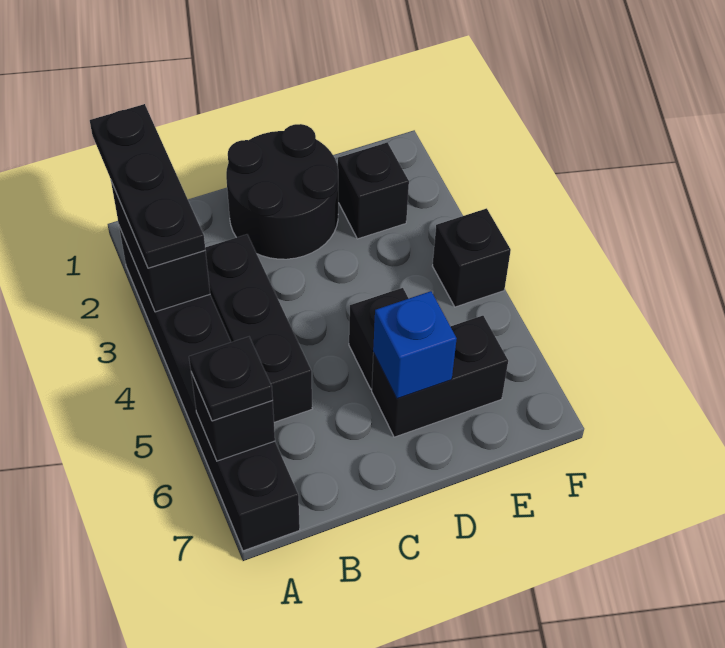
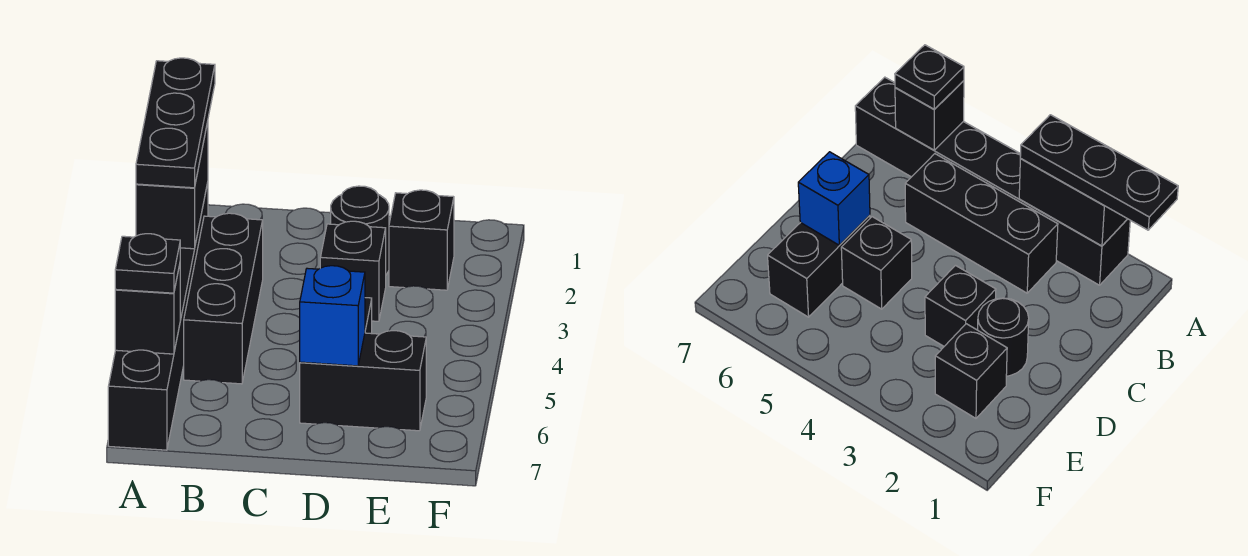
black round brick C1:D2 level 1 -> black round brick D2 level 1
black brick F4 level 1 -> black brick D3 level 1

